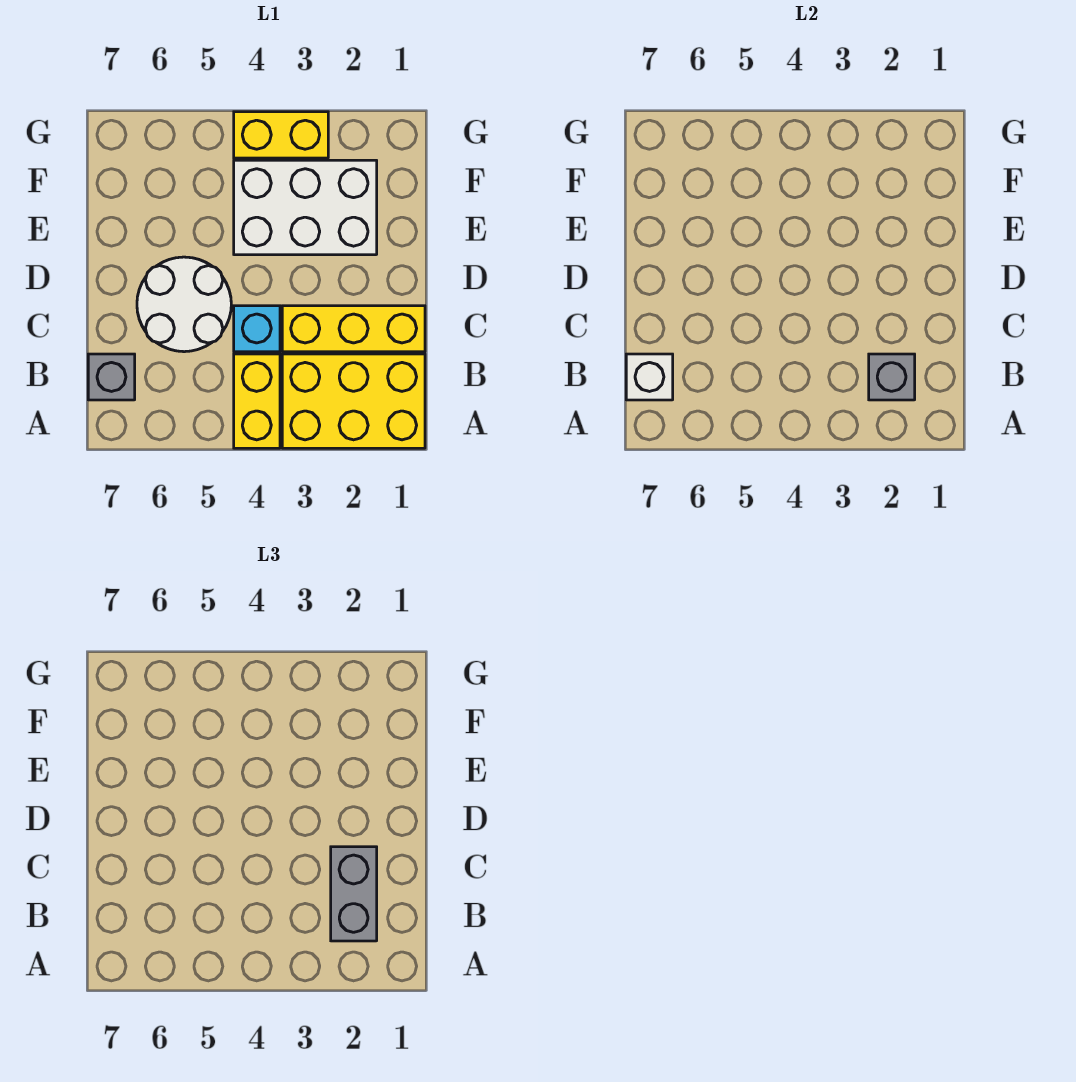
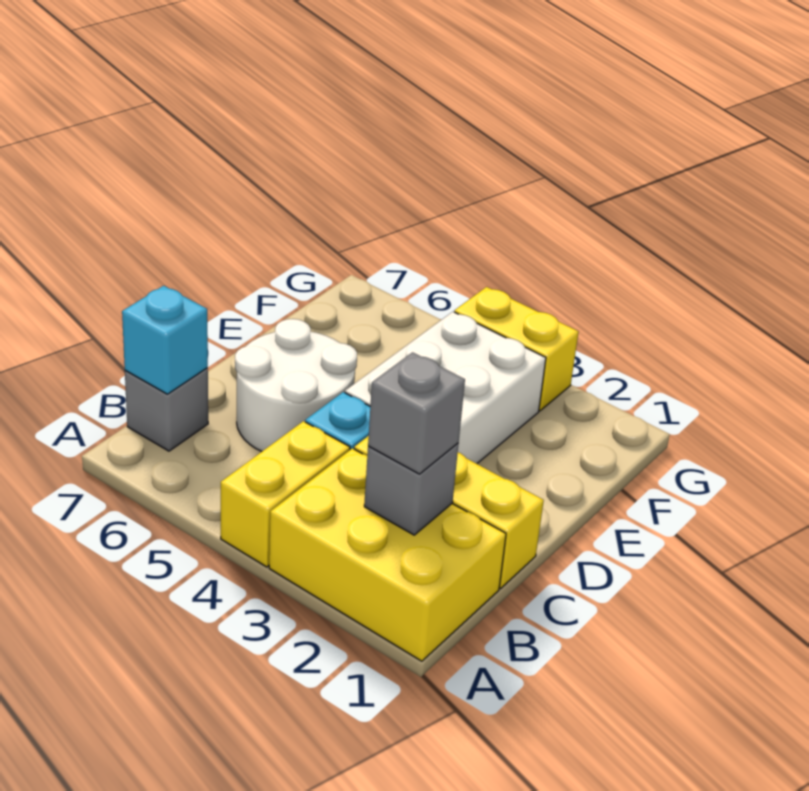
grey brick B2:C2 level 3 -> grey brick B2 level 3
white brick B7 level 2 -> cyan brick B7 level 2
white brick E2:F4 level 1 -> white brick D3:F4 level 1

